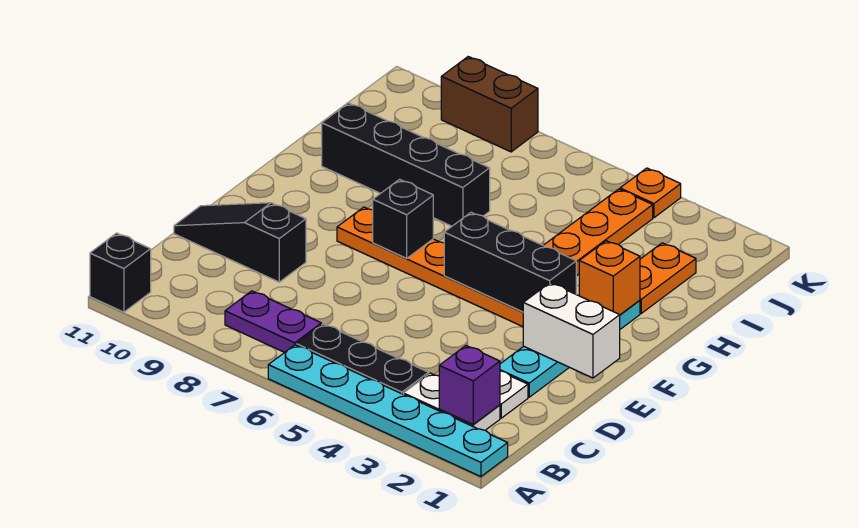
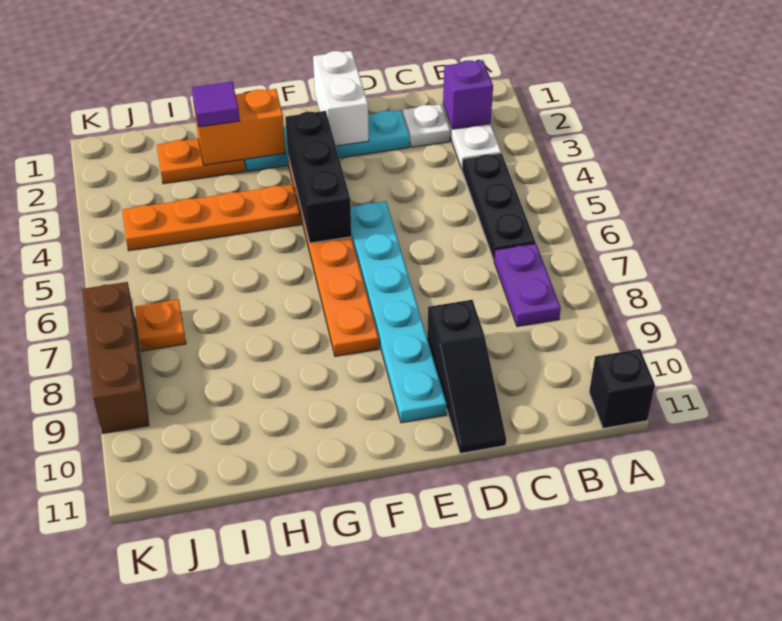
cyan plate A1:A6 level 1 -> cyan plate E5:E10 level 1
black brick F7 level 2 -> none
orange brick G2 level 2 -> orange brick G2:H2 level 2
none -> purple tile H2 level 3
black brick H7:H10 level 1 -> none
orange plate K4 level 1 -> orange plate J7 level 1
brown brick K8:K9 level 1 -> brown brick K7:K9 level 1

